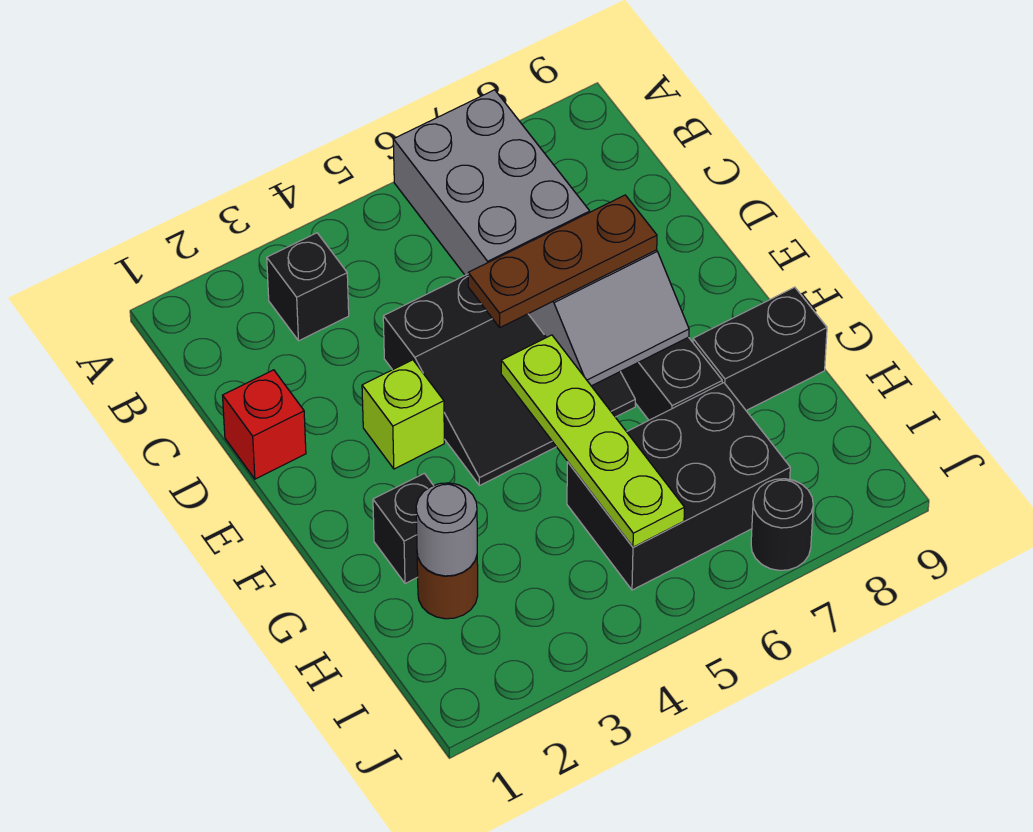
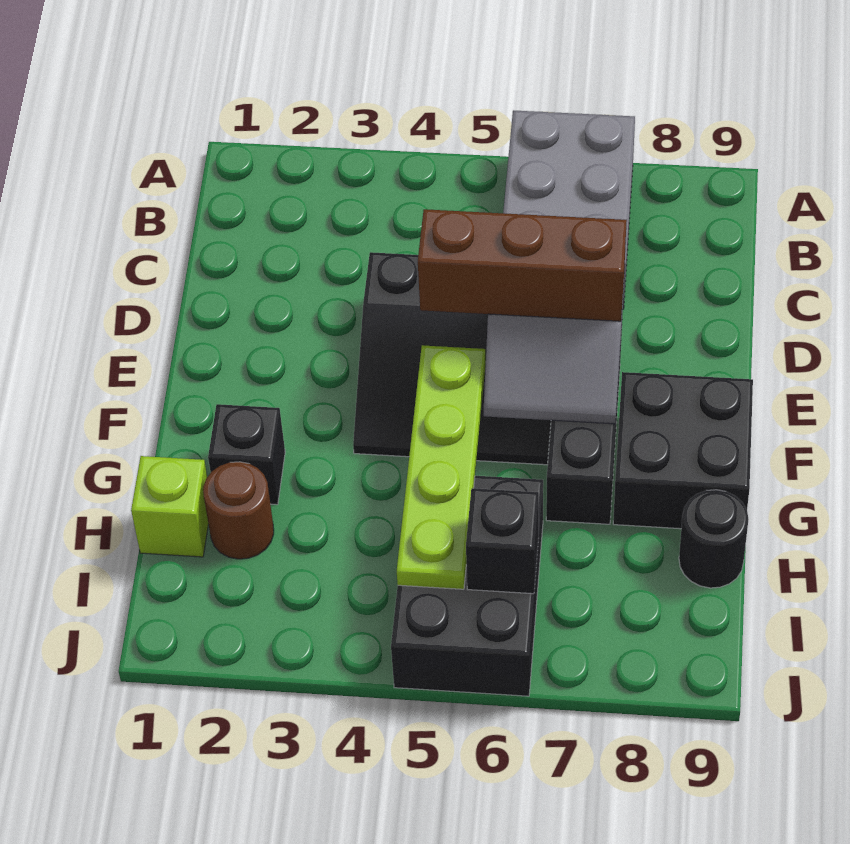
black brick B3 level 1 -> black brick I6 level 2
red brick D1 level 1 -> none
lime brick E3 level 1 -> lime brick H1 level 1
brown plate E5:E7 level 3 -> brown brick E5:E7 level 3
black brick G8:G9 level 1 -> black brick F8:G9 level 1
grey round brick H2 level 2 -> none
black brick H5:I7 level 1 -> black brick H5:J6 level 1
black round brick J7 level 1 -> black round brick H9 level 1

